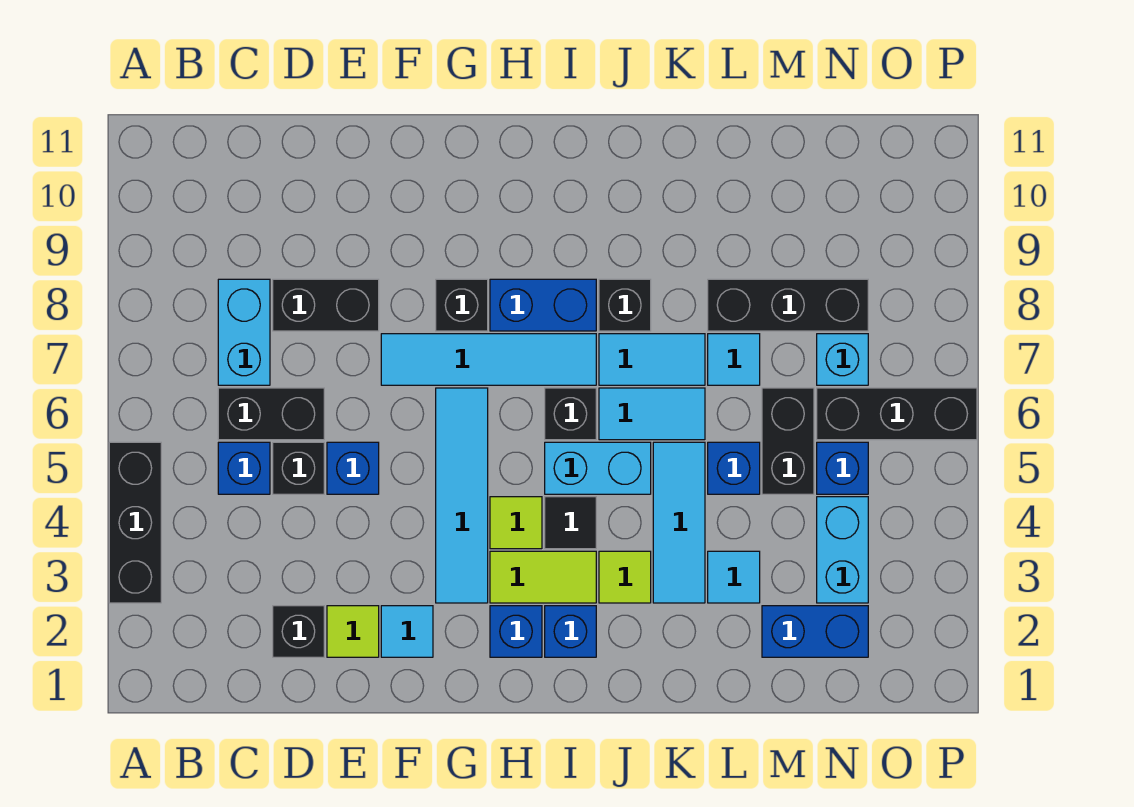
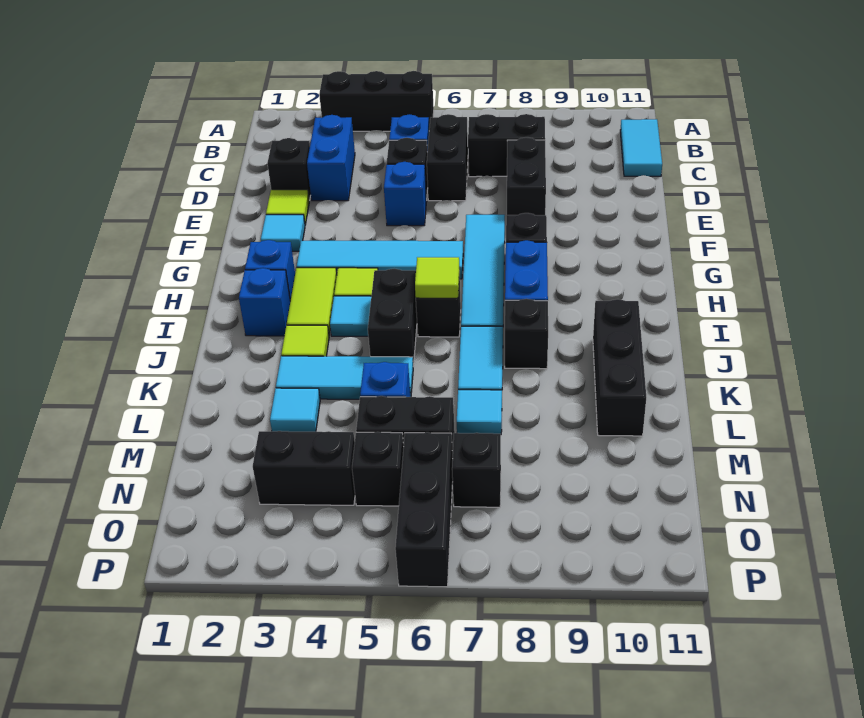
cyan brick C7:C8 level 1 -> black brick C7:C8 level 1
black tile I4 level 1 -> cyan tile I4 level 1
cyan brick I5:J5 level 1 -> black brick I5:J5 level 1
none -> lime tile I6 level 2
cyan tile J6:K6 level 1 -> cyan tile B11:C11 level 1
black brick L8:N8 level 1 -> black brick J10:L10 level 1
blue brick M2:N2 level 1 -> blue brick C3:D3 level 1
cyan brick N3:N4 level 1 -> black brick N3:N4 level 1
blue brick N5 level 1 -> black brick N5 level 1
cyan brick N7 level 1 -> black brick N7 level 1

